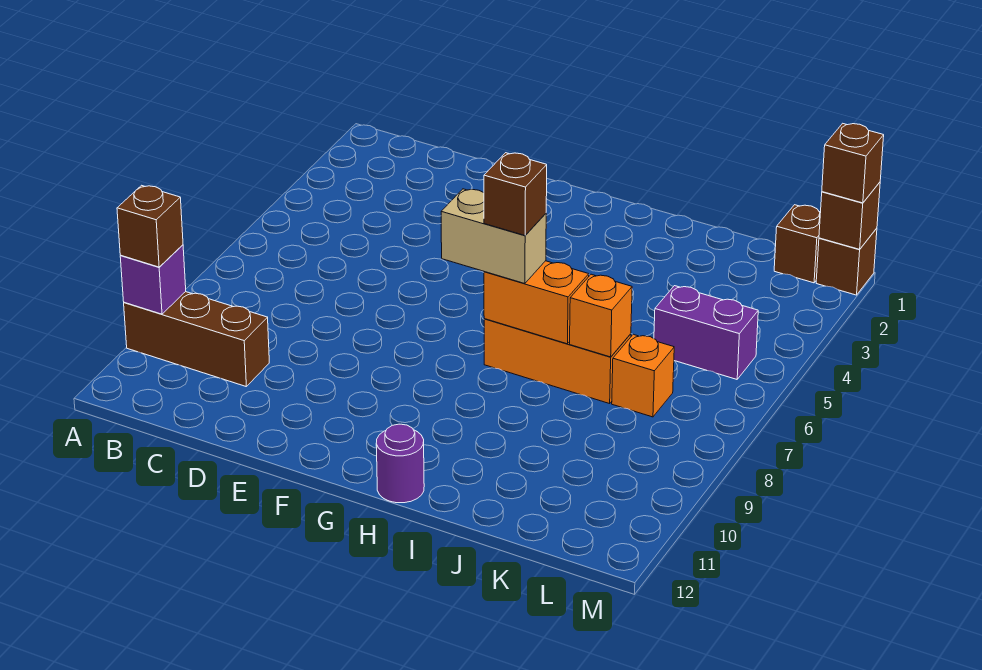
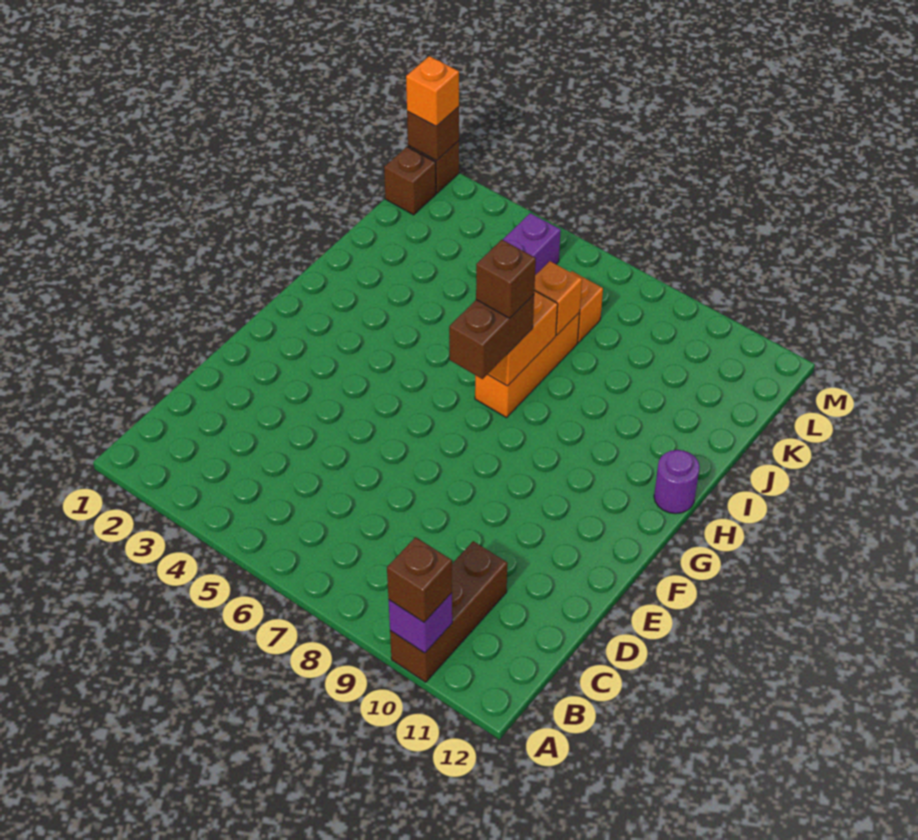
tan brick G7:H7 level 3 -> brown brick G7:H7 level 3
brown brick M1 level 3 -> orange brick M1 level 3

